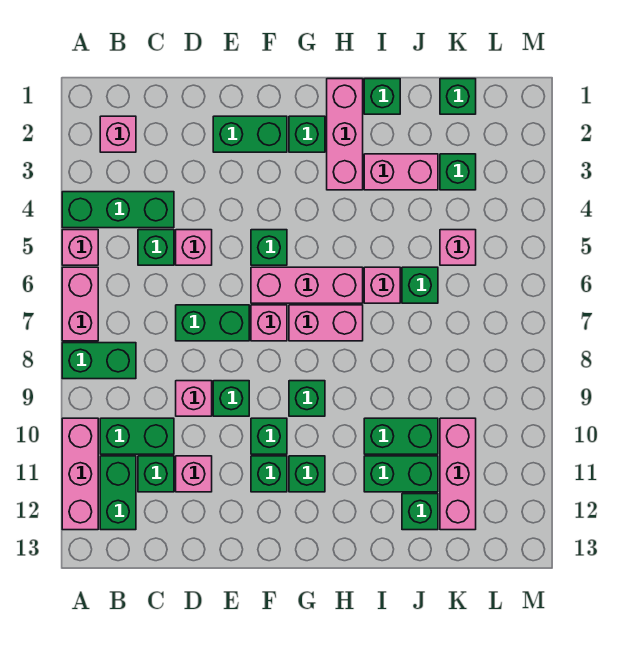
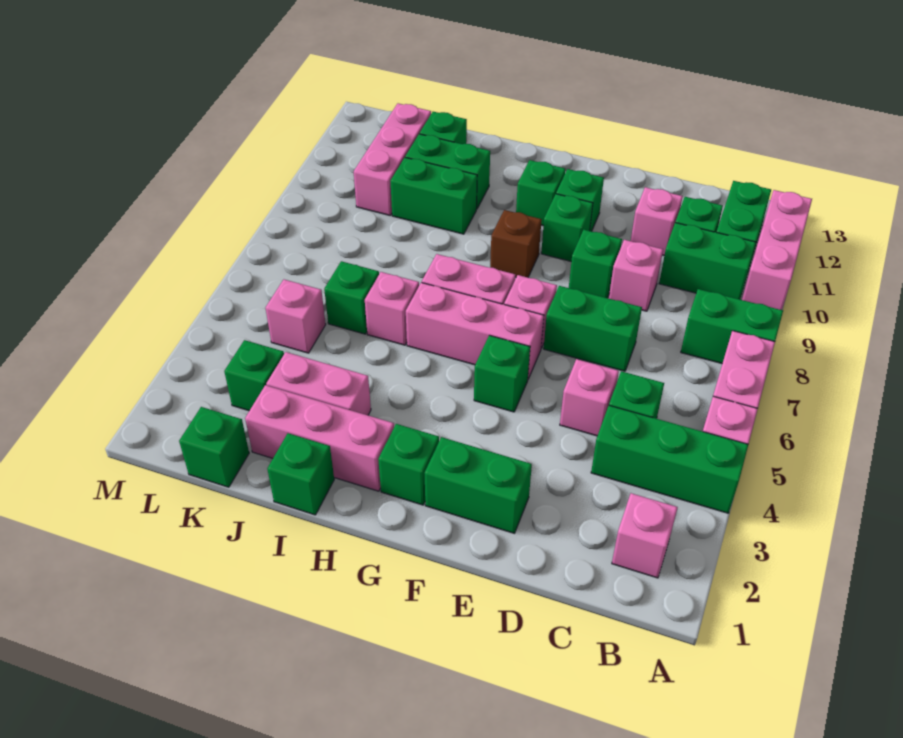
green brick G9 level 1 -> brown brick G9 level 1
pink brick H1:H3 level 1 -> pink brick H2:J2 level 1

